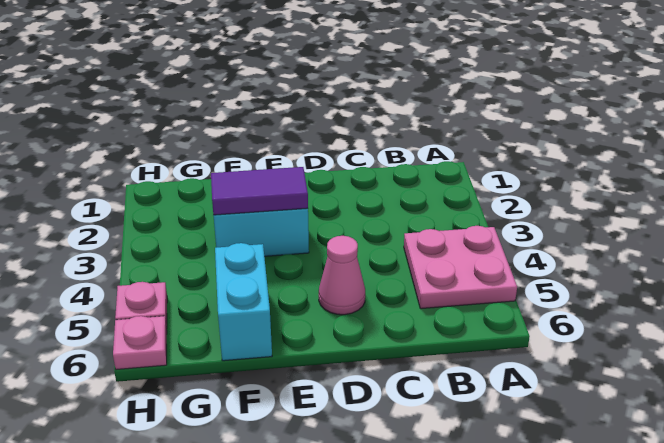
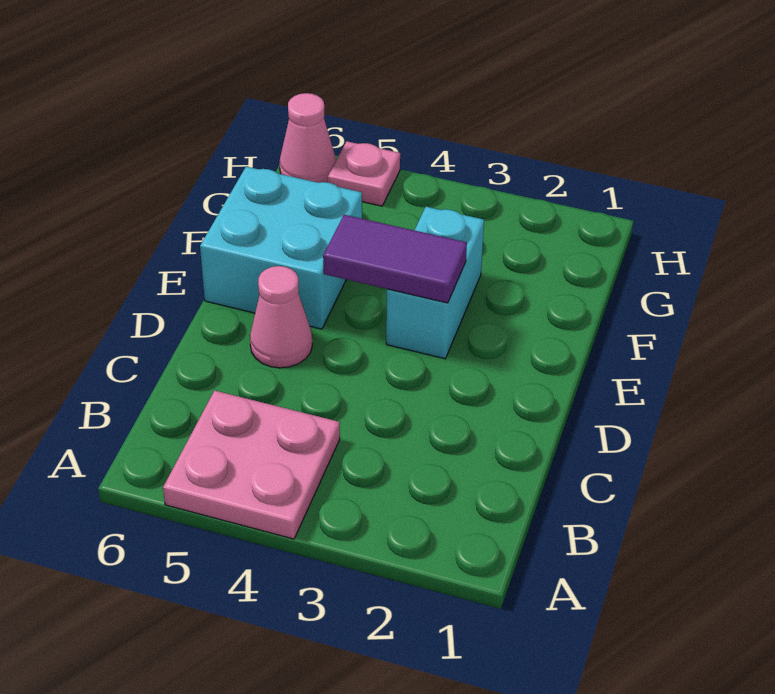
purple tile E3:F3 level 2 -> purple tile E3:E4 level 2
cyan brick F5:F6 level 1 -> cyan brick E5:F6 level 1
pink plate H6 level 1 -> pink cone H6 level 1

